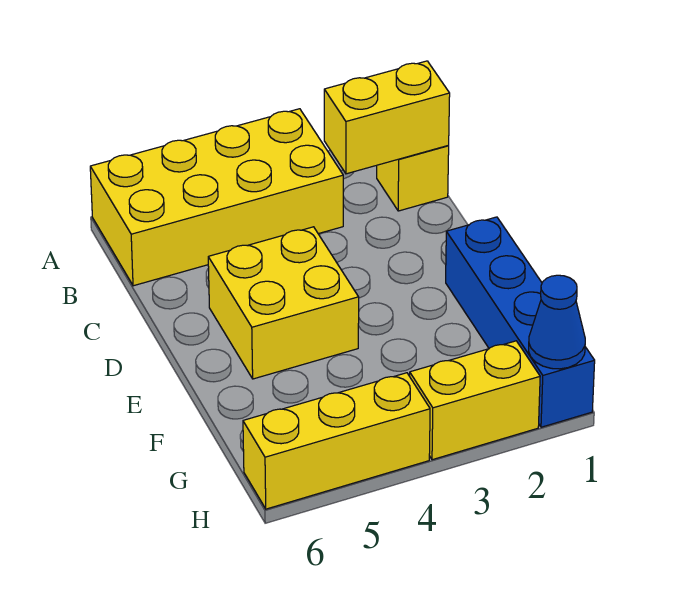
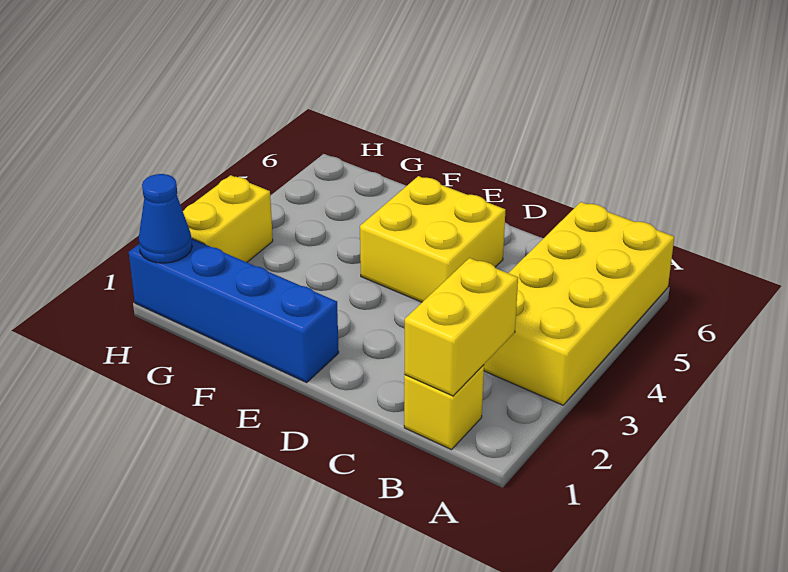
yellow brick H4:H6 level 1 -> none

